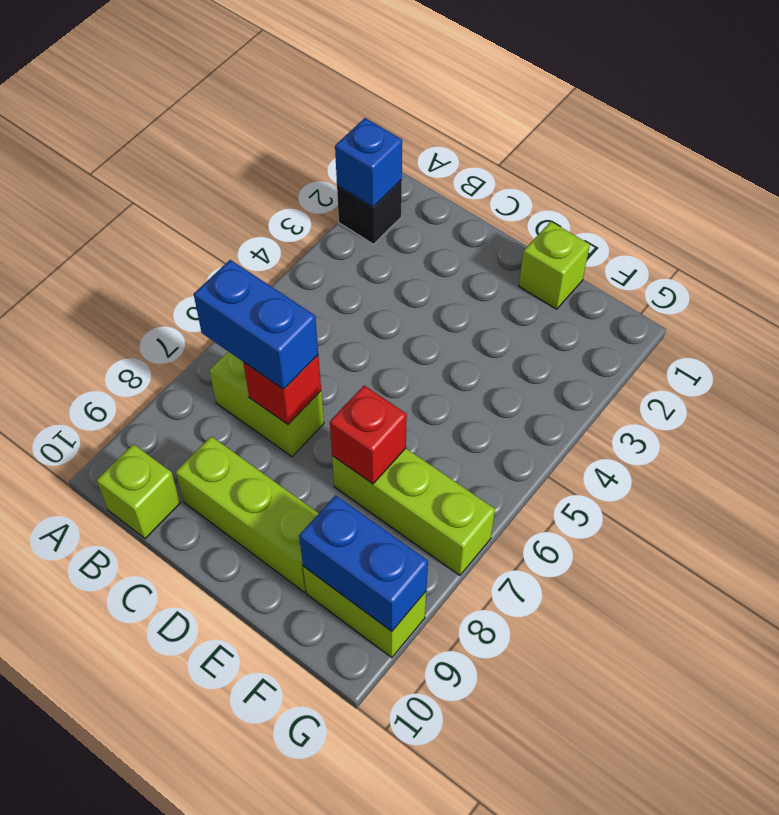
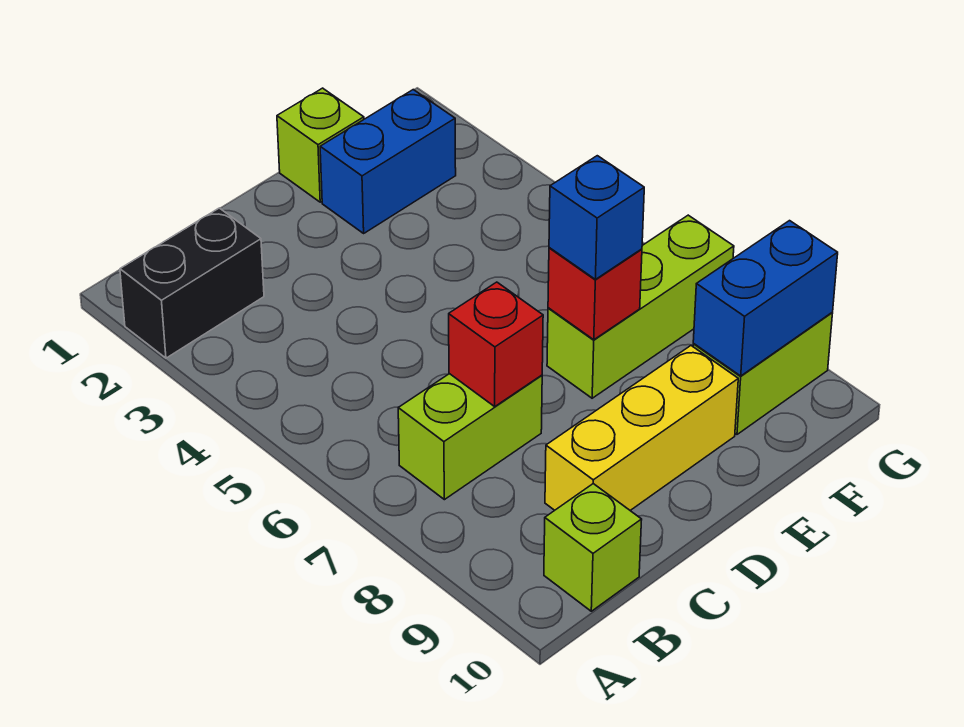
black brick A2 level 1 -> black brick A2:B2 level 1
blue brick A2 level 2 -> blue brick E7 level 3
blue brick B7:C7 level 3 -> blue brick E2:F2 level 1
lime brick C9:E9 level 1 -> yellow brick C9:E9 level 1

